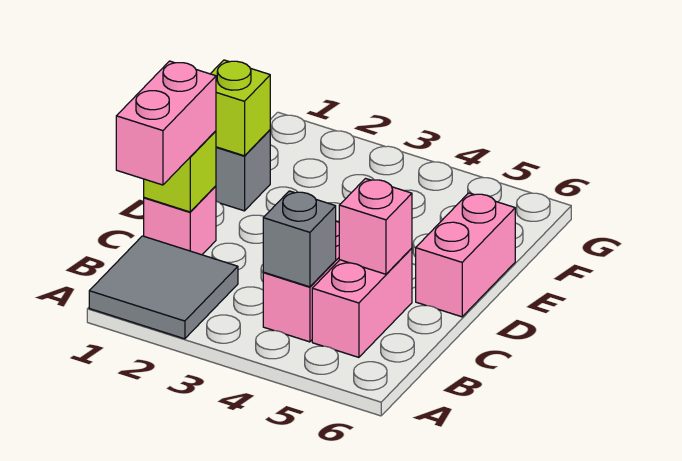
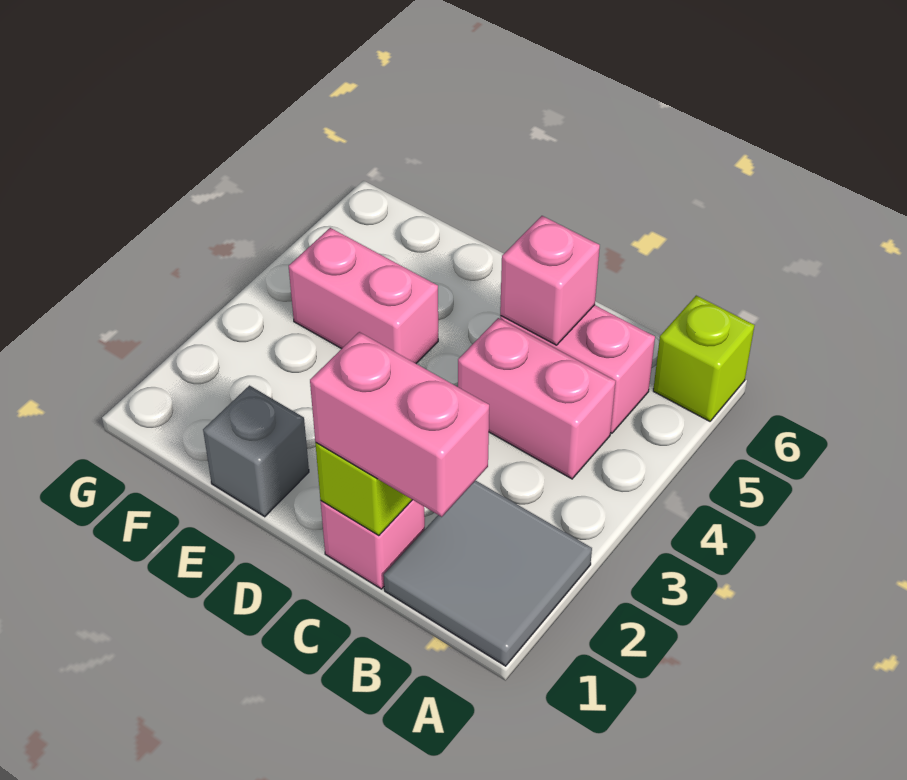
grey brick B4 level 2 -> none
pink brick D6:E6 level 1 -> pink brick E4:F4 level 1
lime brick E1 level 2 -> lime brick A6 level 1

